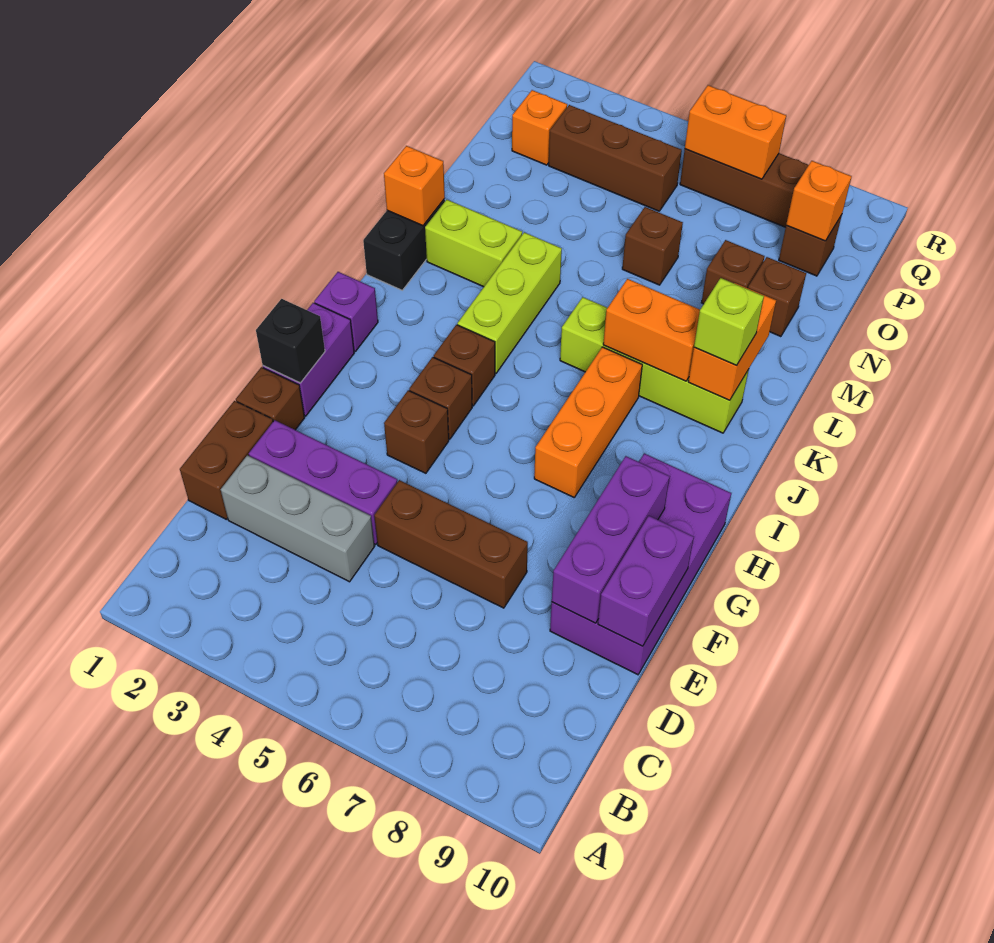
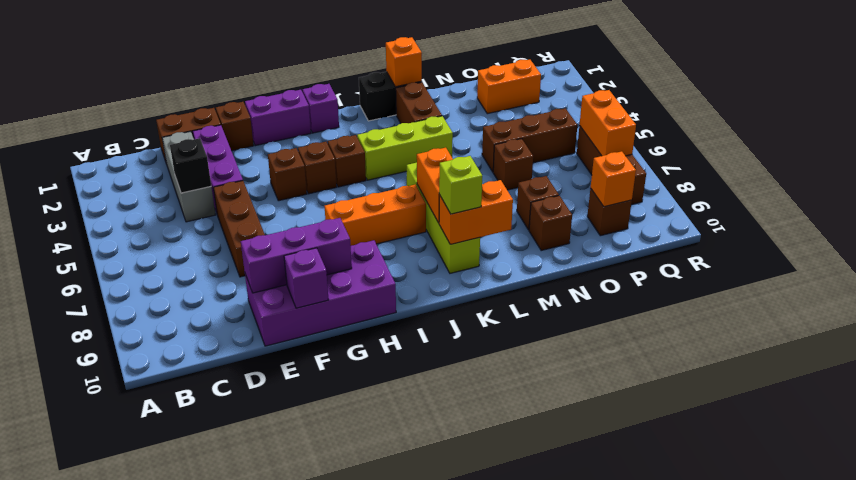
purple brick E10:F10 level 2 -> purple brick F10 level 2
black brick G1 level 2 -> black brick D4 level 2
lime brick L2:L3 level 1 -> brown brick L2:L3 level 1
orange brick P2 level 1 -> orange brick O2:P2 level 1
brown brick P3:P5 level 1 -> brown brick N5:P5 level 1

